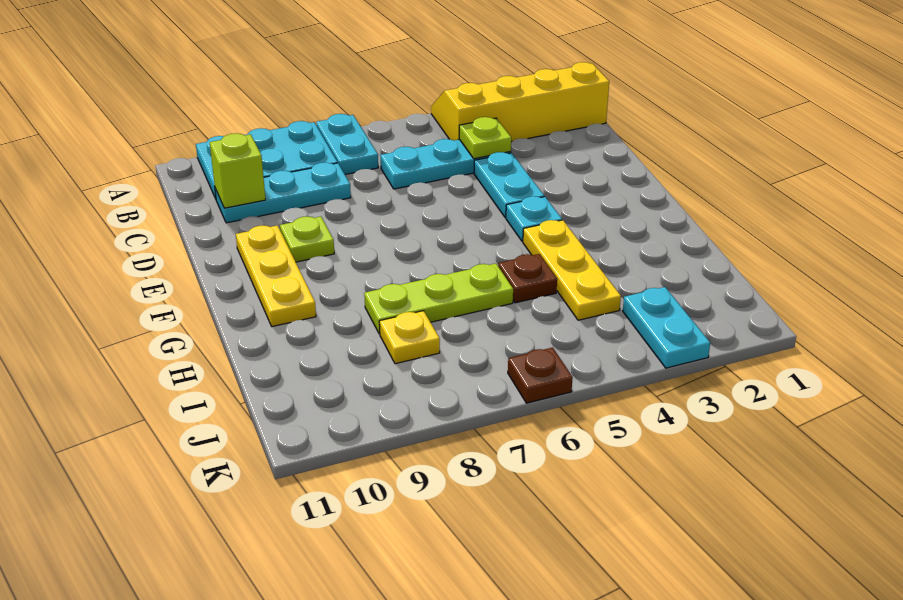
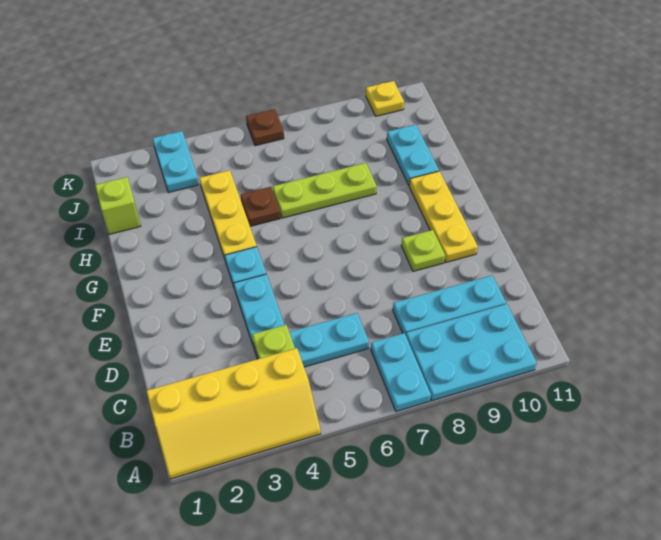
lime brick C10 level 2 -> lime brick I1 level 1
none -> cyan plate H10:I10 level 1
yellow plate I8 level 1 -> yellow plate K10 level 1

